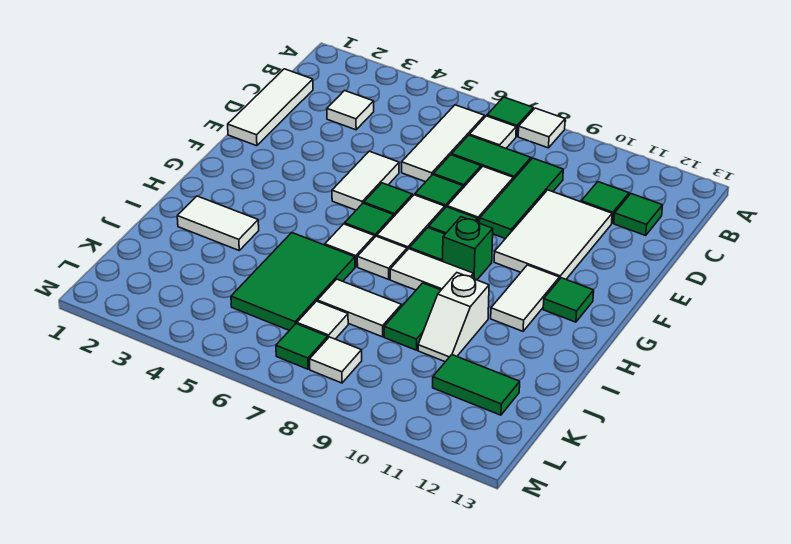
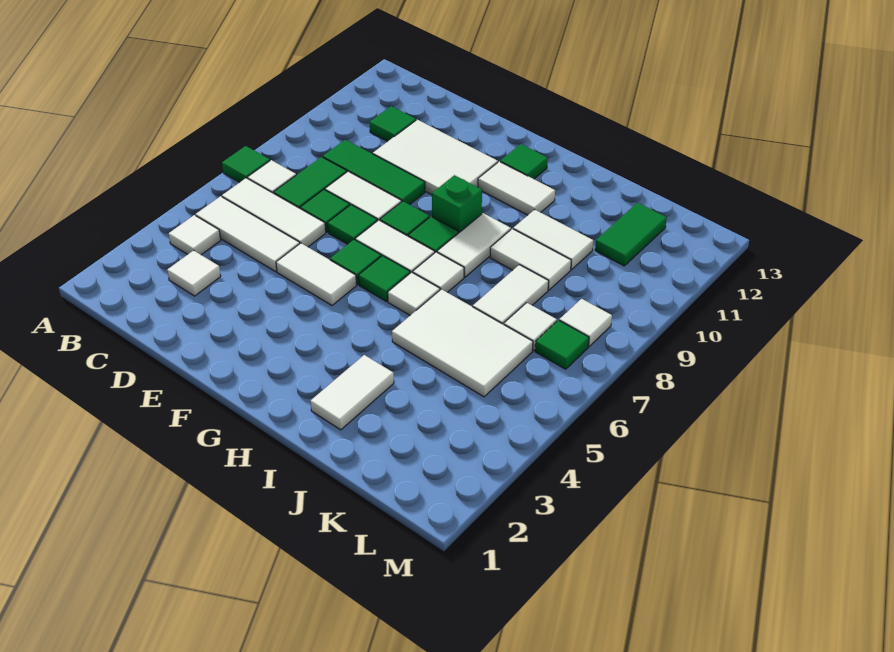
white tile A8 level 1 -> white tile B4 level 1
white tile C1:E1 level 1 -> white tile B5:D5 level 1
green tile C12 level 1 -> none
green tile I5:K6 level 1 -> white tile I5:K6 level 1
green tile I9:J9 level 1 -> white tile I9:J9 level 1
white slope I10:J10 level 1 top I -> white tile I10:J10 level 1

